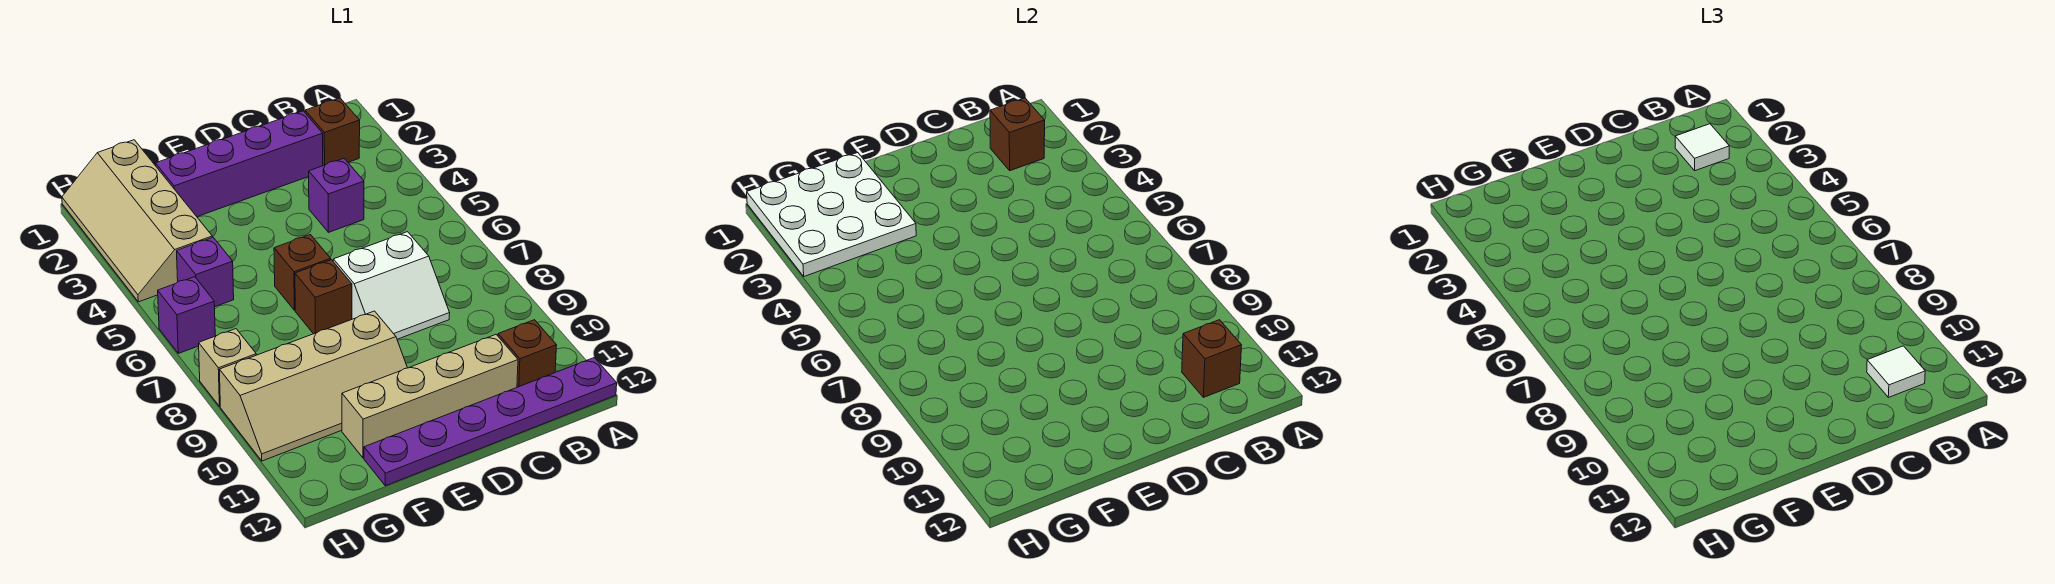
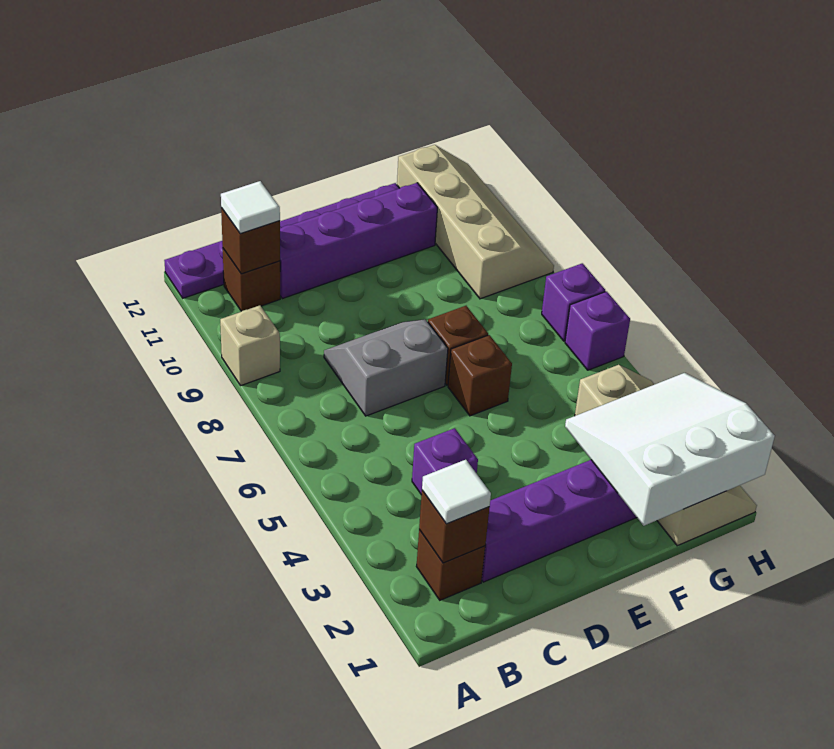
white slope C7:D8 level 1 top 7 -> grey slope C7:D8 level 1 top 7
tan brick C11:F11 level 1 -> purple brick C11:F11 level 1
tan slope E9:H10 level 1 top 9 -> tan slope G9:H12 level 1 top G
white plate F1:H3 level 2 -> white slope F1:H3 level 2 top 1
purple brick G5 level 1 -> purple brick H7 level 1
tan brick H8 level 1 -> tan brick A9 level 1

